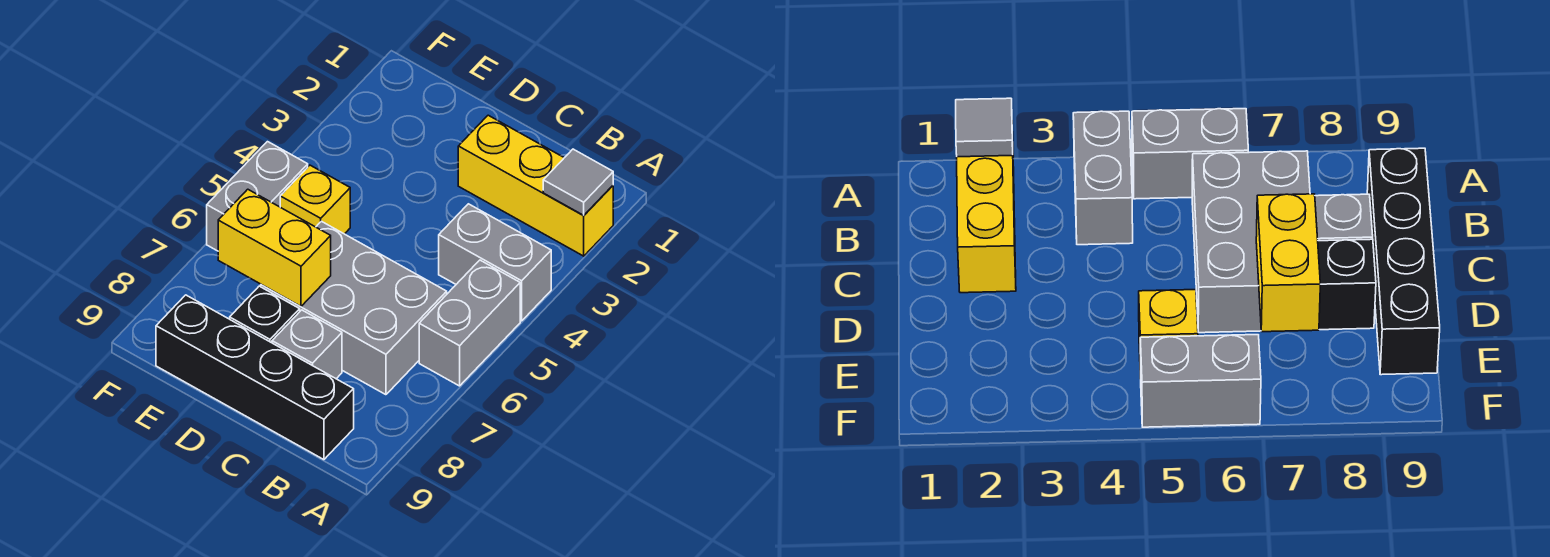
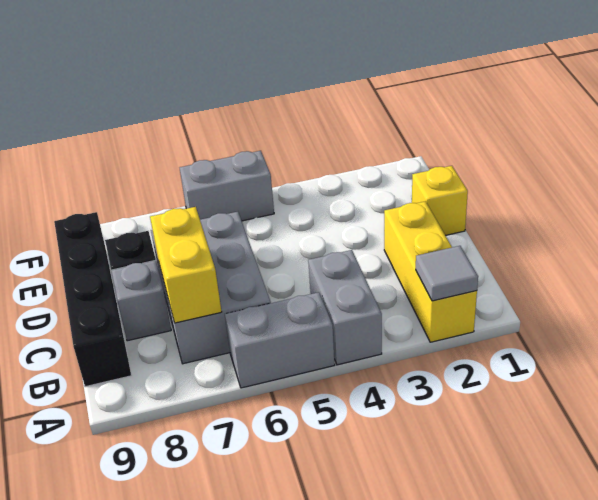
yellow brick D7:E7 level 2 -> yellow brick B7:C7 level 2
yellow brick E5 level 1 -> yellow brick D1 level 1

